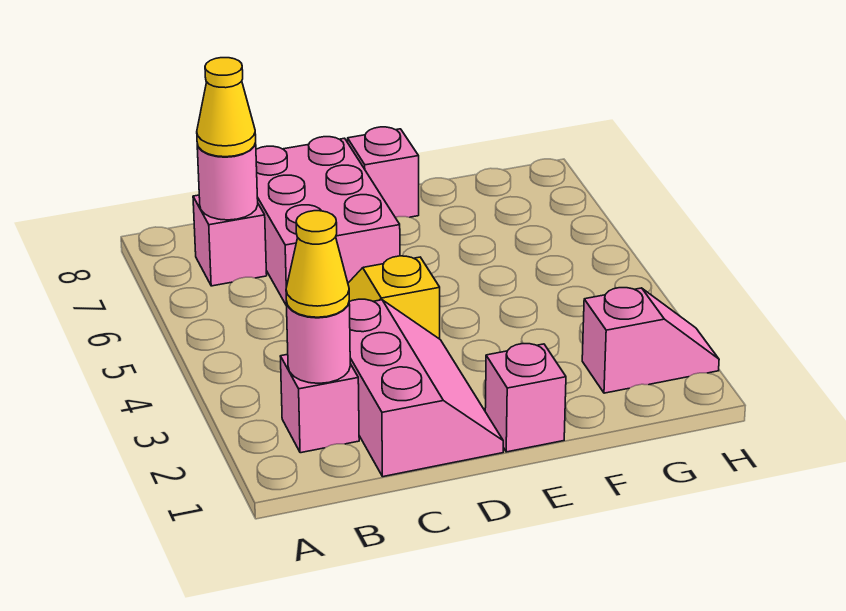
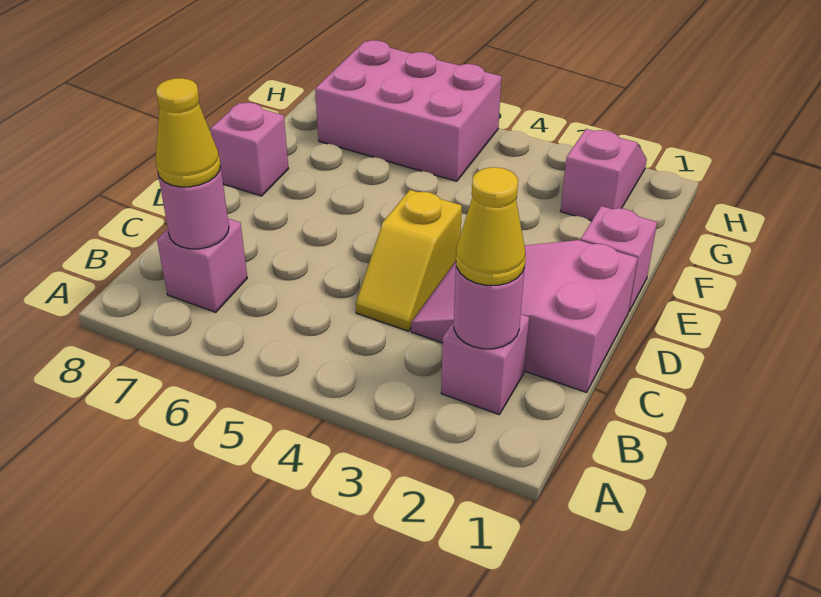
pink slope C1:D3 level 1 top C -> pink slope C1:D3 level 1 top 1
pink brick C6:D8 level 1 -> pink brick G5:H7 level 1

